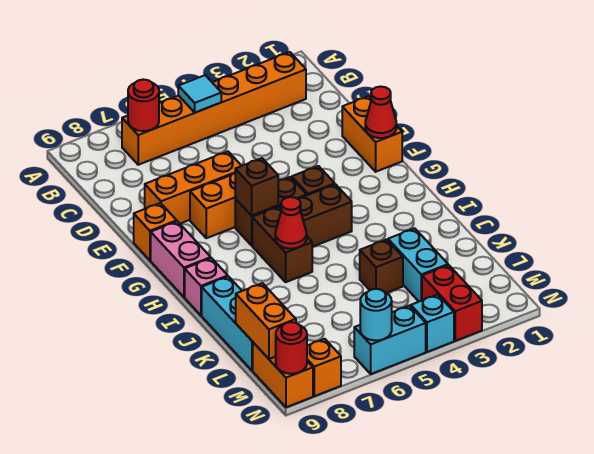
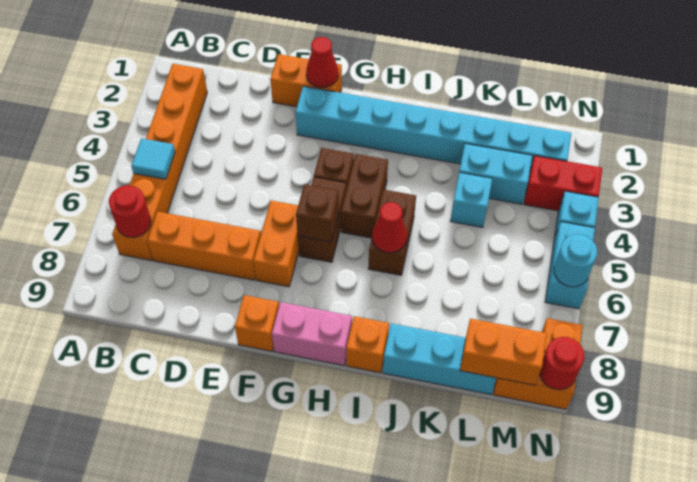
orange brick E6:E8 level 1 -> orange brick C7:E7 level 1
none -> cyan brick F2:M2 level 1
brown brick H6:I6 level 1 -> brown brick I5:I6 level 1
pink brick I9 level 1 -> orange brick I9 level 1
brown brick K4 level 1 -> cyan brick K4 level 1

